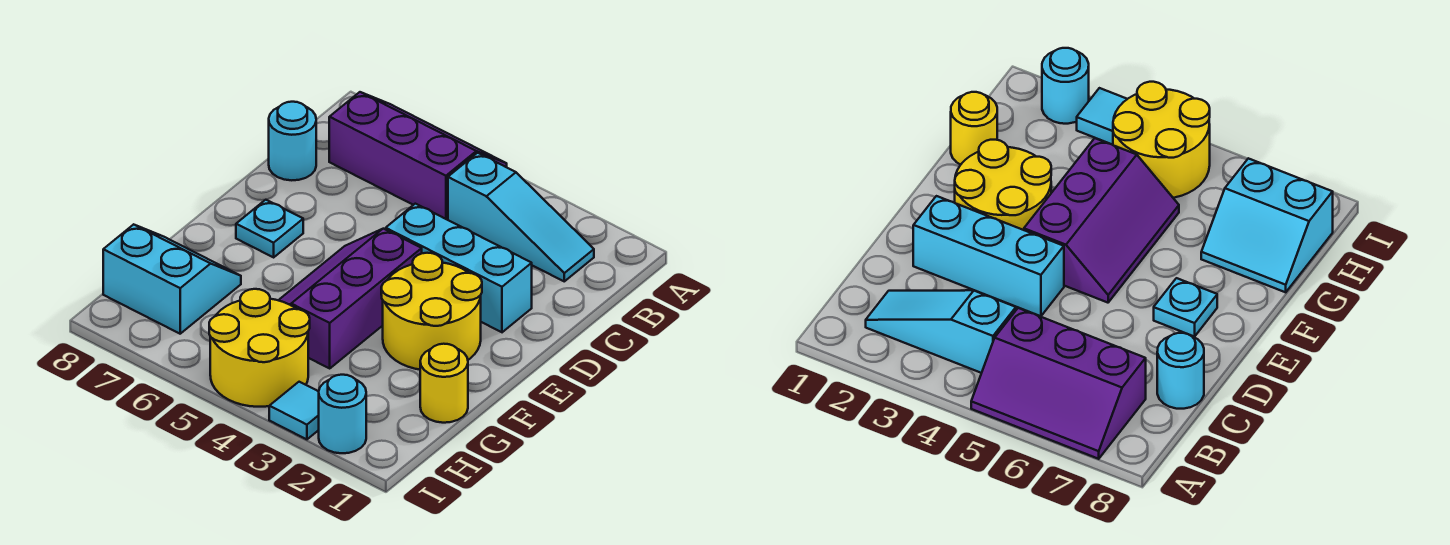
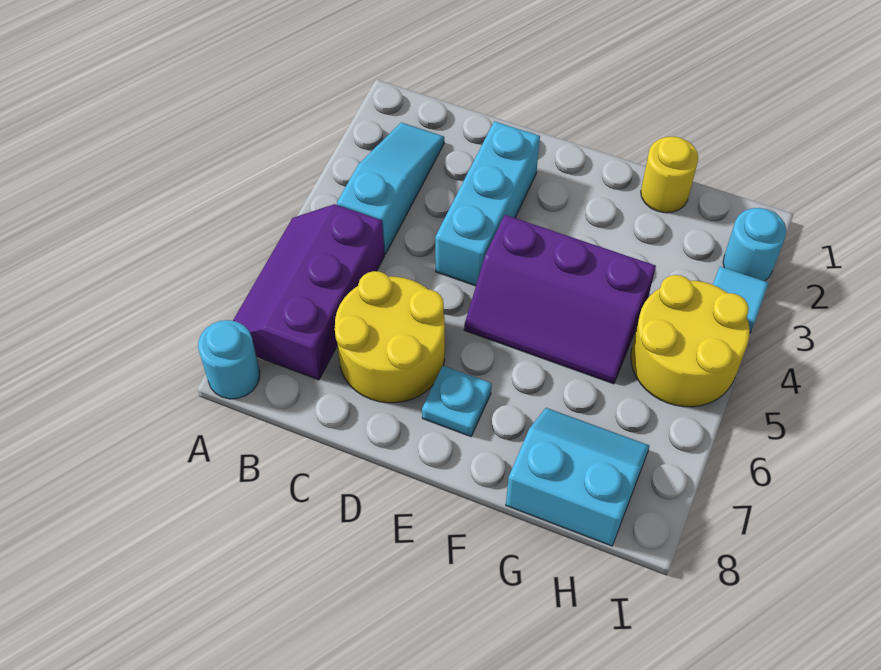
cyan round brick C8 level 1 -> cyan round brick A8 level 1
yellow round brick E2:F3 level 1 -> yellow round brick C6:D7 level 1
cyan slope G7:H8 level 1 top H -> cyan slope G7:H8 level 1 top 8

